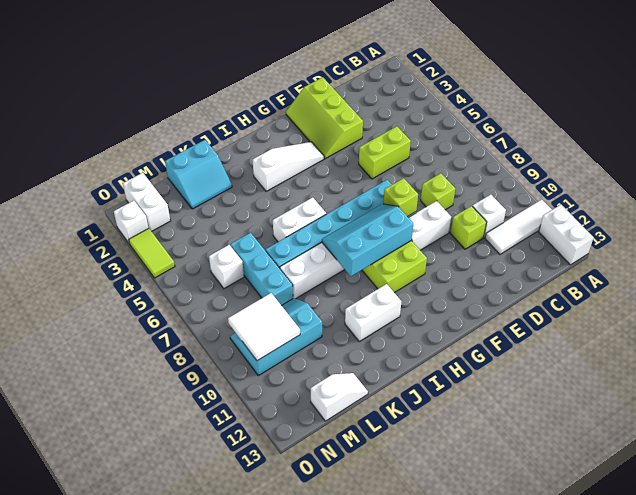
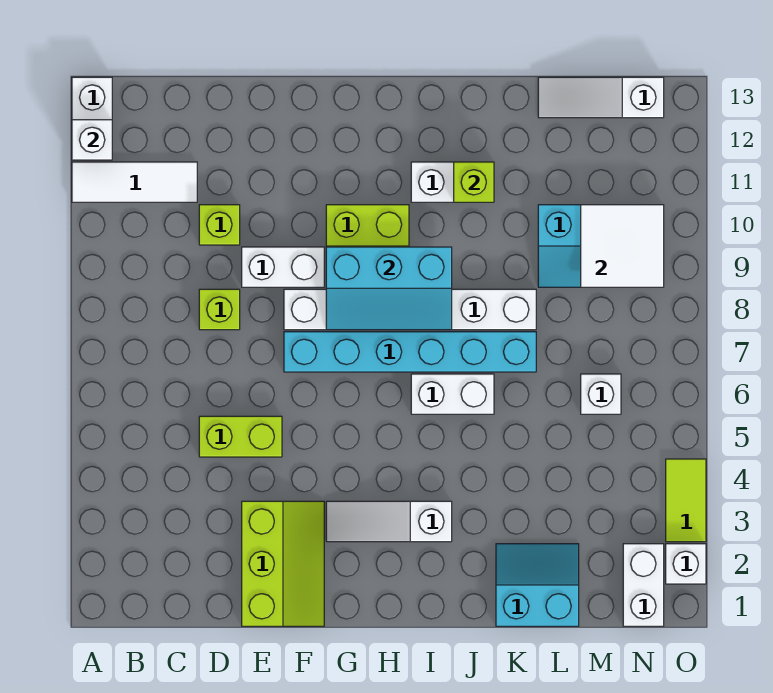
white brick C10 level 1 -> white brick A12 level 2
lime brick F8 level 2 -> lime brick J11 level 2
cyan brick L6:L8 level 1 -> none
white slope L13:M13 level 1 top M -> white slope L13:N13 level 1 top N

